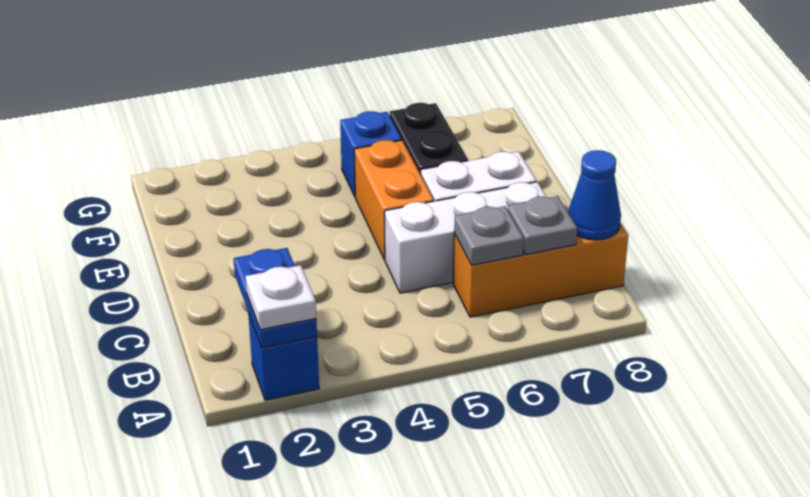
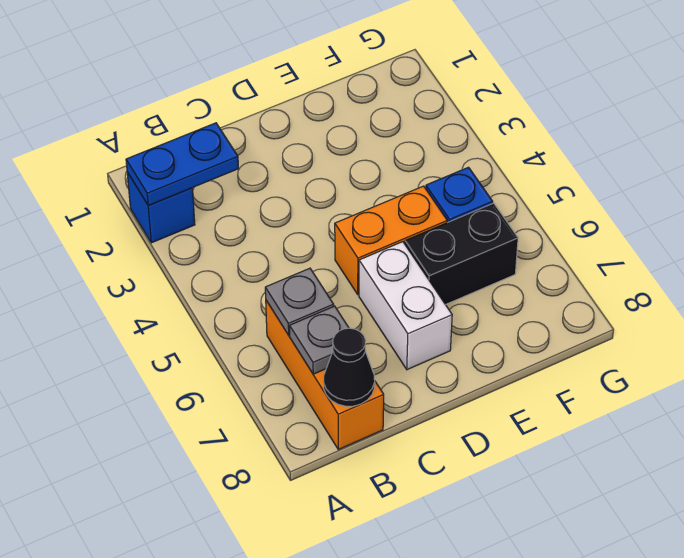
white plate A2 level 3 -> none
blue cone B8 level 2 -> black cone B8 level 2
white brick C5:C7 level 1 -> none

